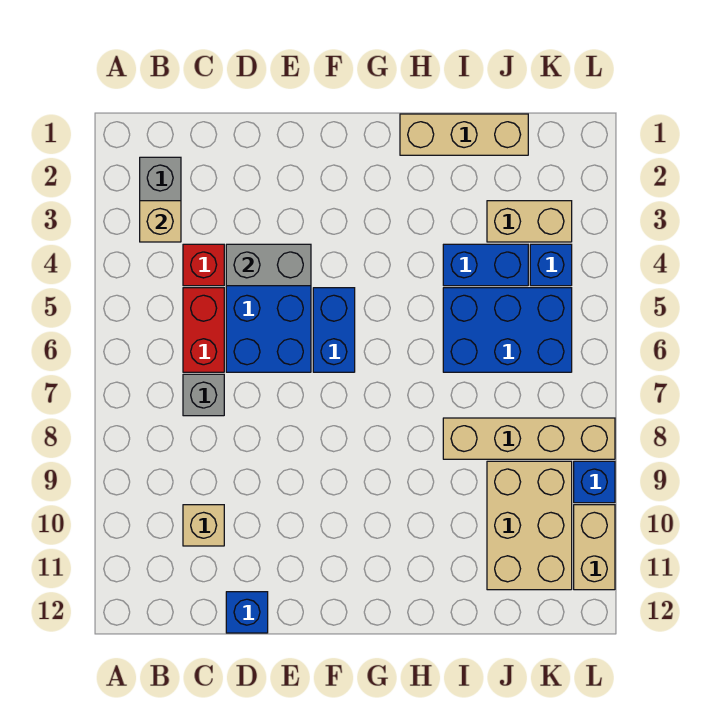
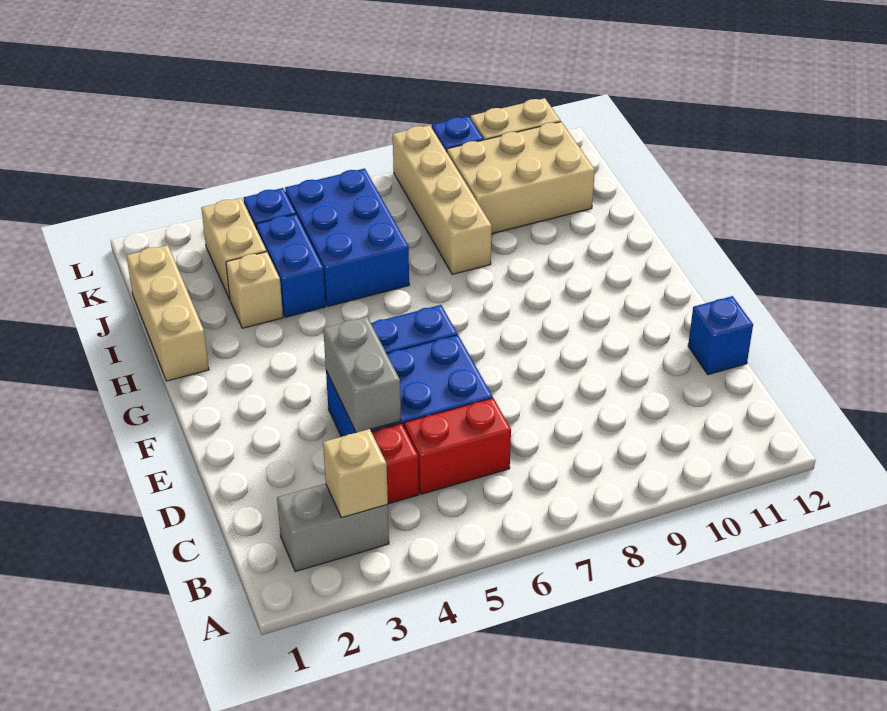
grey brick C7 level 1 -> none
tan brick C10 level 1 -> tan brick I3 level 1

